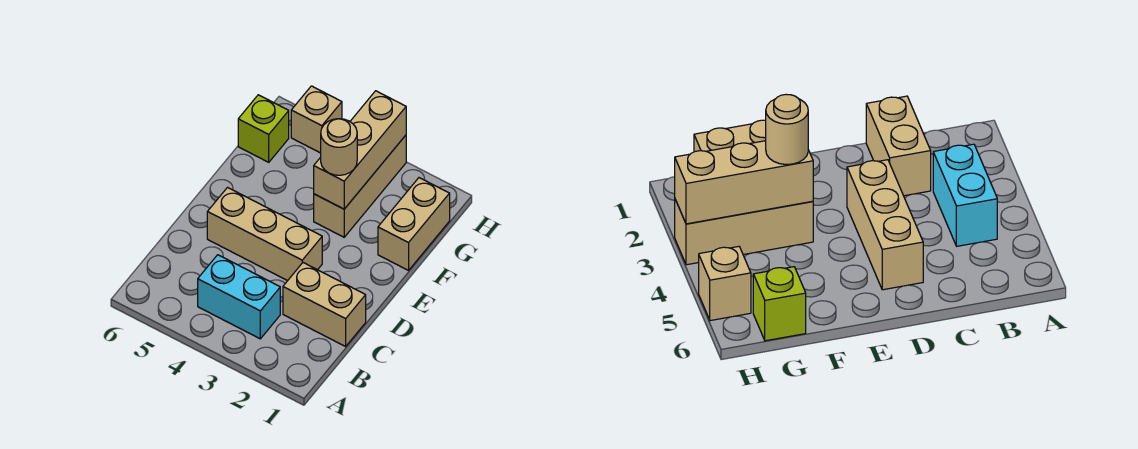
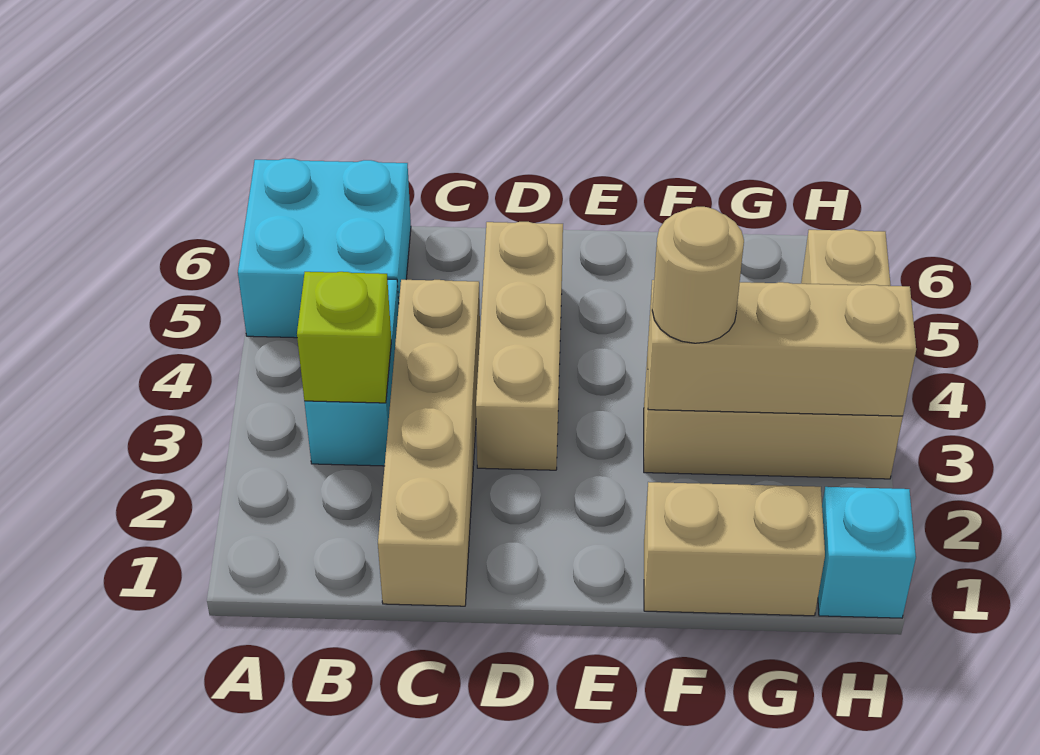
none -> cyan brick A5:B6 level 1
tan brick C1:C2 level 1 -> tan brick C1:C4 level 1
lime brick G6 level 1 -> lime brick B3 level 2
none -> cyan brick H1 level 1

